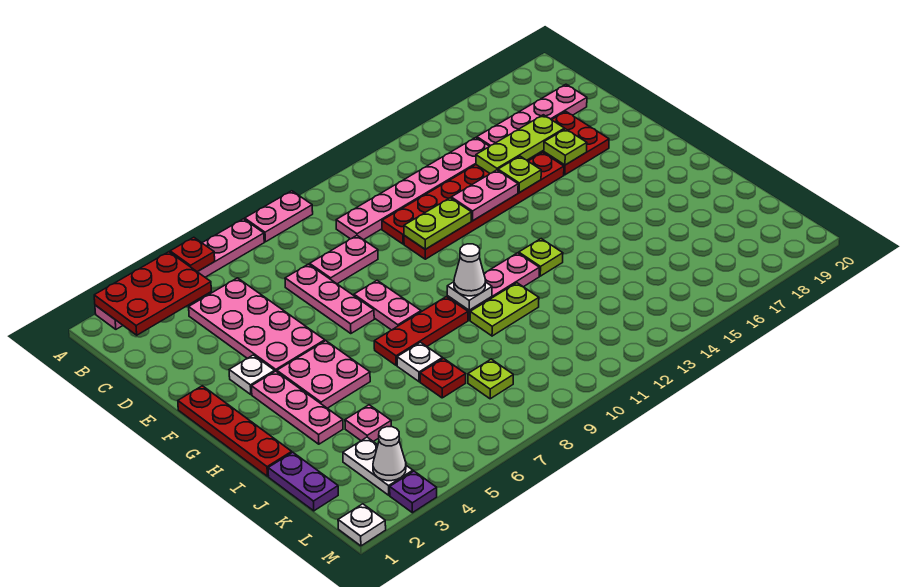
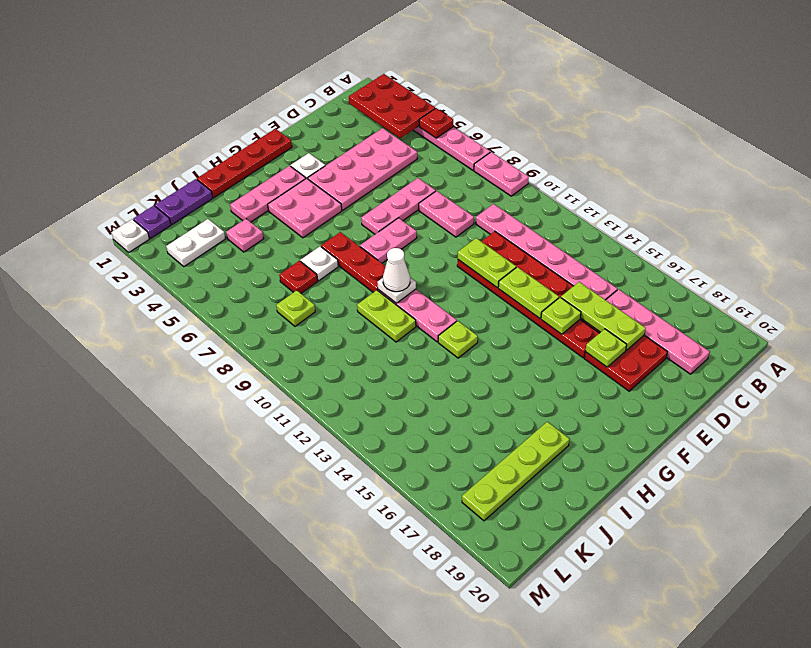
pink plate E13:E14 level 2 -> lime plate E13:E14 level 2
none -> lime plate I18:L18 level 1
white cone L3 level 2 -> none
purple plate M3 level 1 -> purple plate L1 level 1

